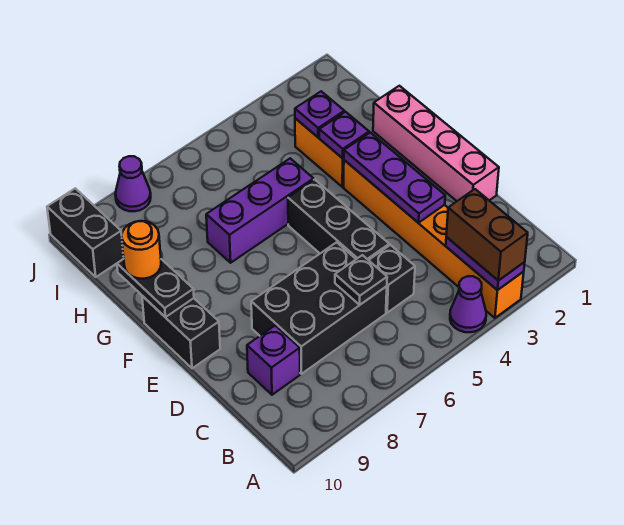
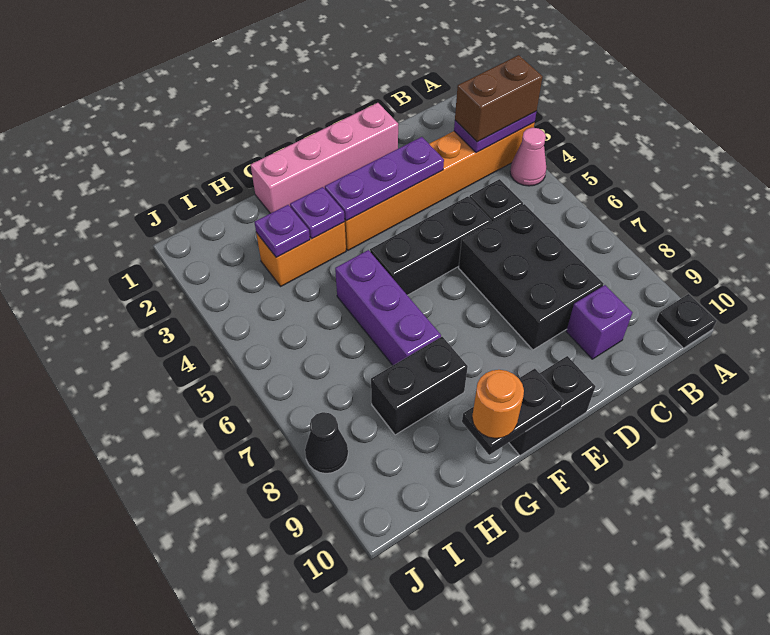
purple cone A4 level 1 -> pink cone A4 level 1
black plate C6 level 2 -> black plate A10 level 1
black brick I10:J10 level 1 -> black brick G8:H8 level 1
purple cone J8 level 1 -> black cone J8 level 1

